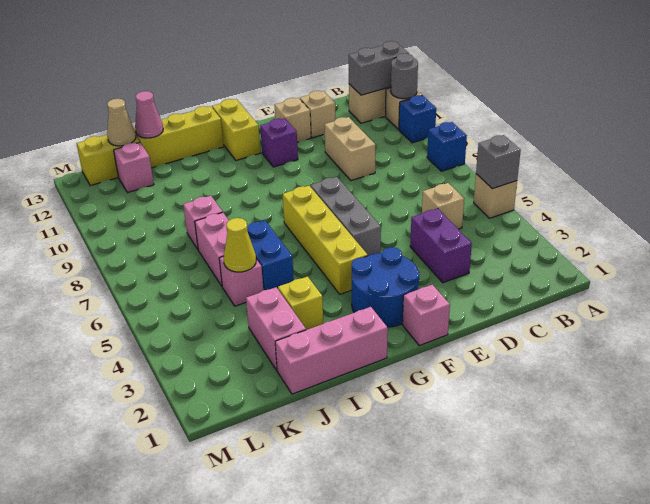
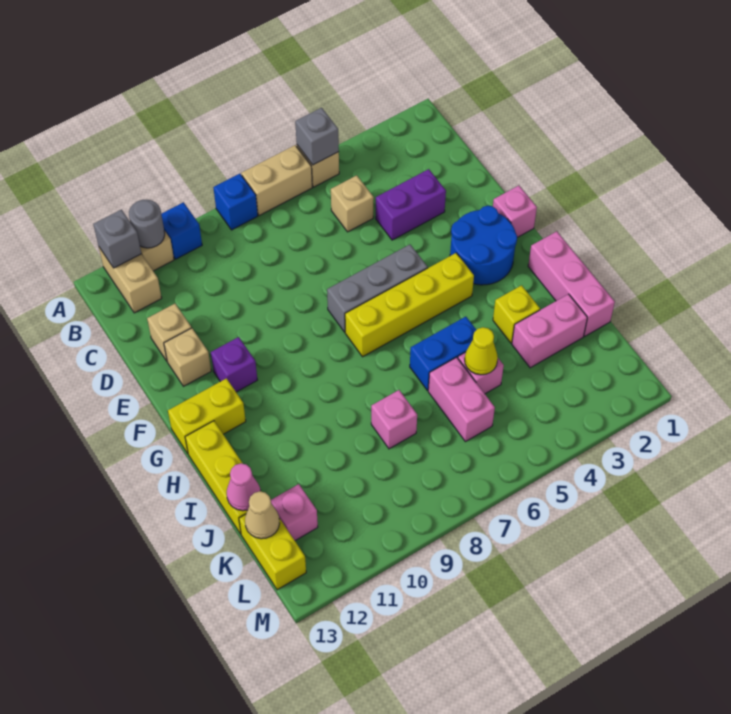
grey brick A12:B12 level 2 -> grey brick A12 level 2
tan brick D9:D10 level 1 -> tan brick A6:A7 level 1
pink brick J6:J7 level 1 -> pink brick J6:K6 level 1

